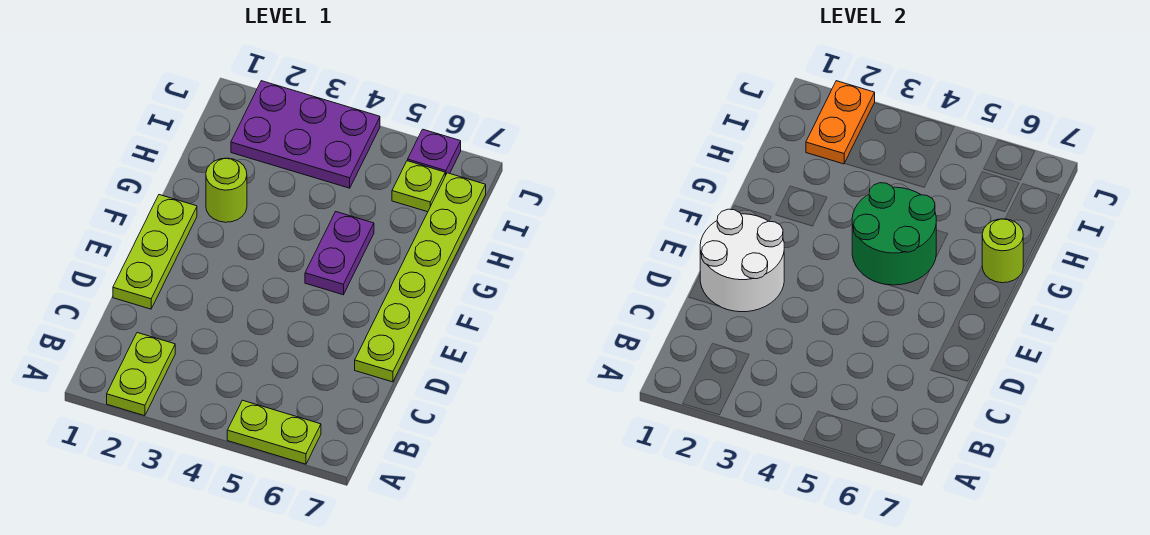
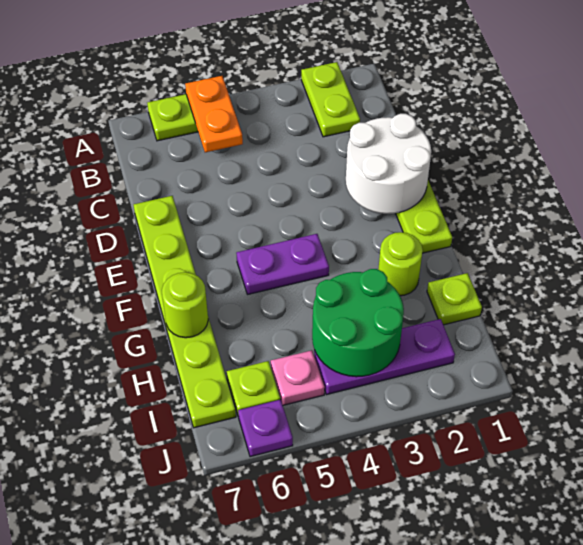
green round brick F4:G5 level 2 -> green round brick H3:I4 level 2
purple plate F5:G5 level 1 -> purple plate F4:F5 level 1
none -> lime plate H1 level 1
purple plate I2:J4 level 1 -> purple plate I2:I4 level 1
orange plate I2:J2 level 2 -> orange plate A5:B5 level 2
none -> pink plate I5 level 1

